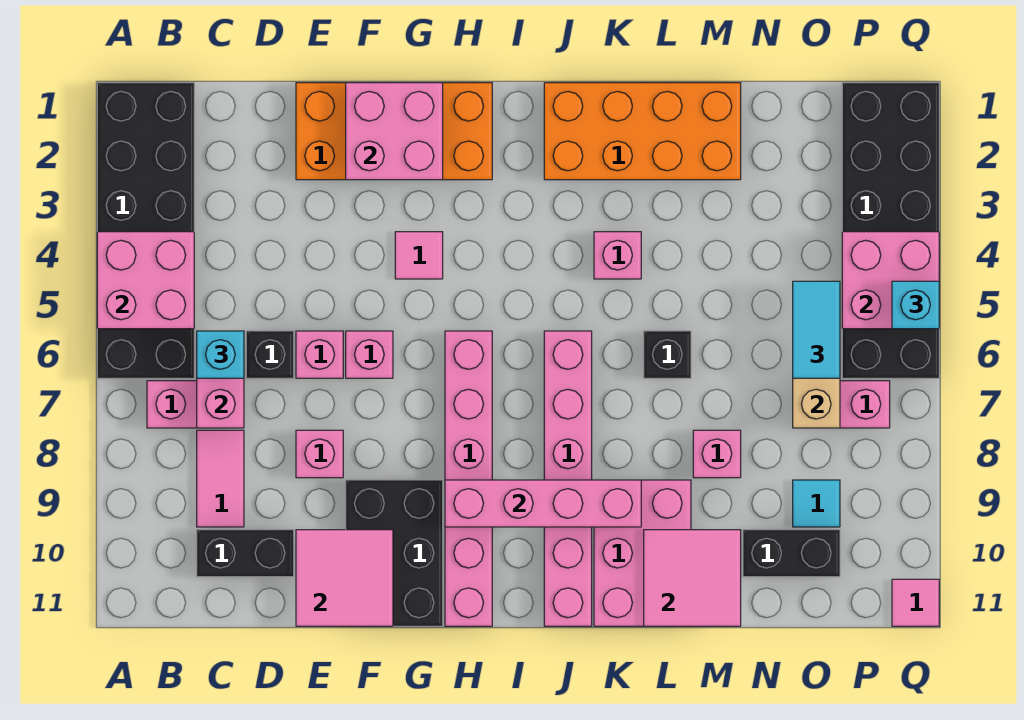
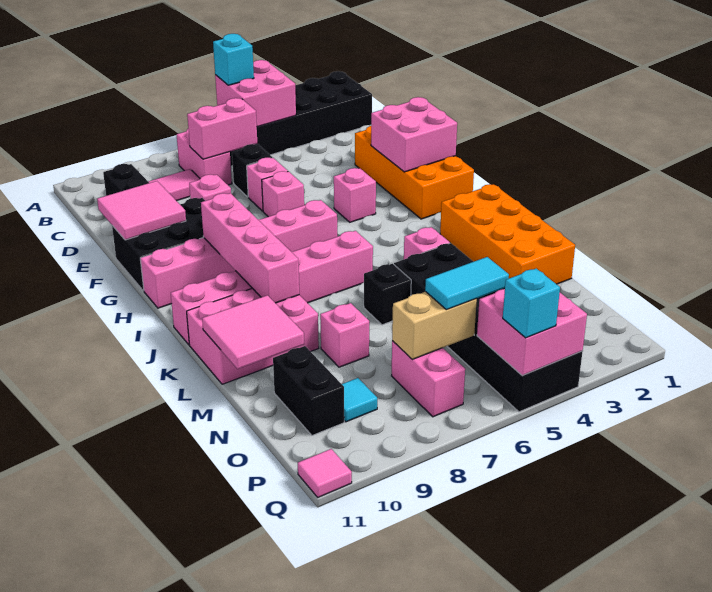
cyan brick C6 level 3 -> cyan brick A5 level 3
pink tile G4 level 1 -> pink brick G4 level 1
black brick P1:Q6 level 1 -> black brick L4:Q5 level 1

